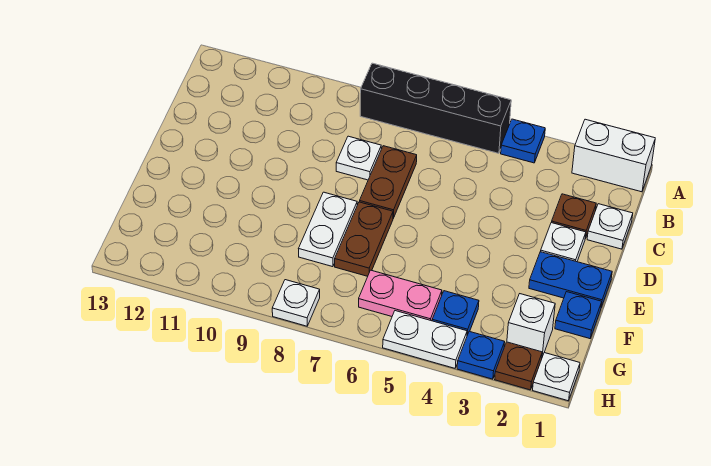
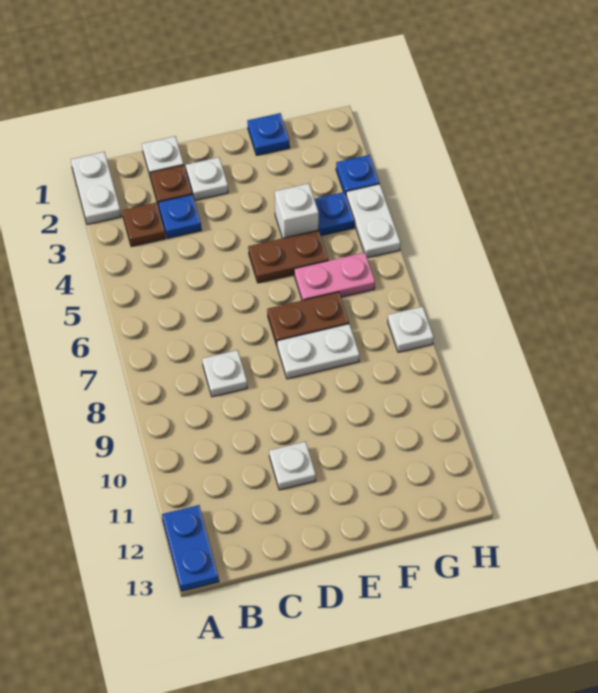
white brick A1:A2 level 1 -> white plate A1:A2 level 1
blue plate A4 level 1 -> blue plate C3 level 1
black brick A5:A8 level 1 -> none
brown plate C7:D7 level 1 -> brown plate E5:F5 level 1
blue plate E1:E2 level 1 -> blue plate A12:A13 level 1
white brick G2 level 1 -> white brick F4 level 1
pink plate G5:G6 level 1 -> pink plate F6:G6 level 1
white plate H1 level 1 -> white plate D11 level 1
brown plate H2 level 1 -> brown plate B3 level 1

